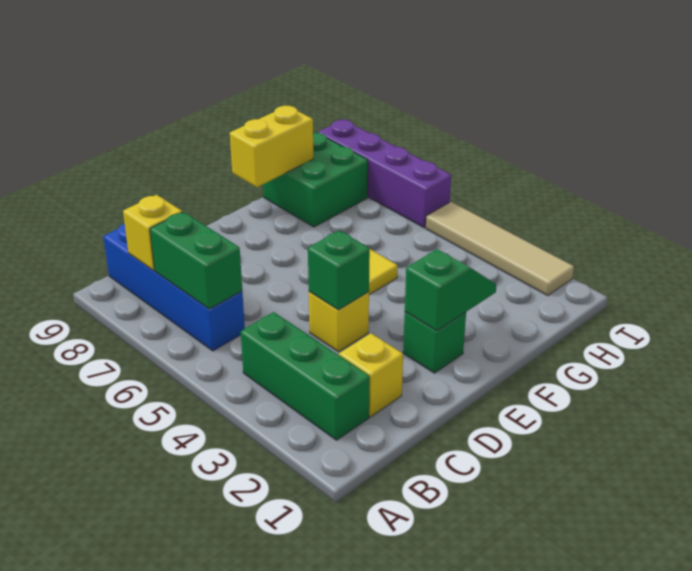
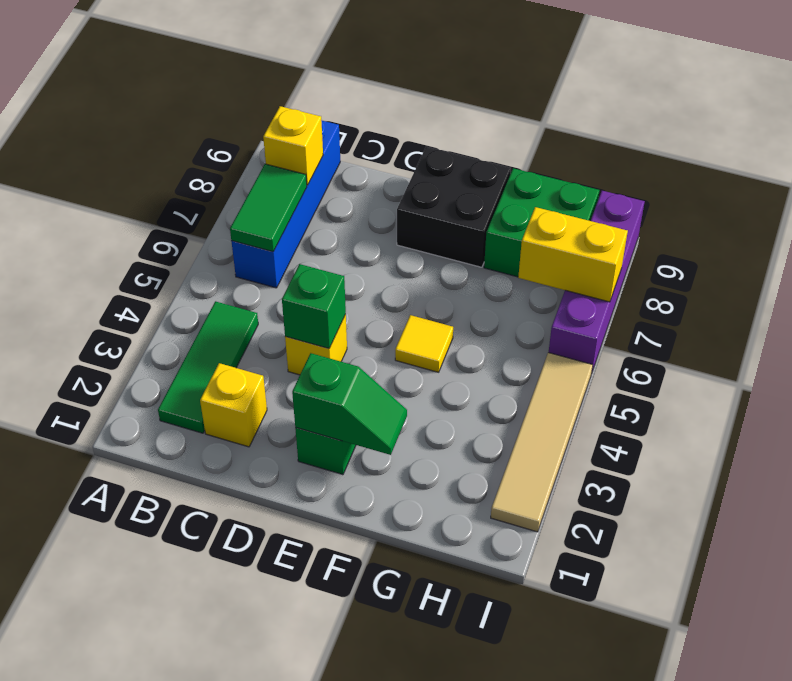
green brick B2:B4 level 1 -> green tile B2:B4 level 1
green brick B6:B7 level 2 -> green tile B6:B7 level 2
none -> black brick E8:F9 level 1
yellow brick F9:G9 level 2 -> yellow brick H7:I7 level 2

